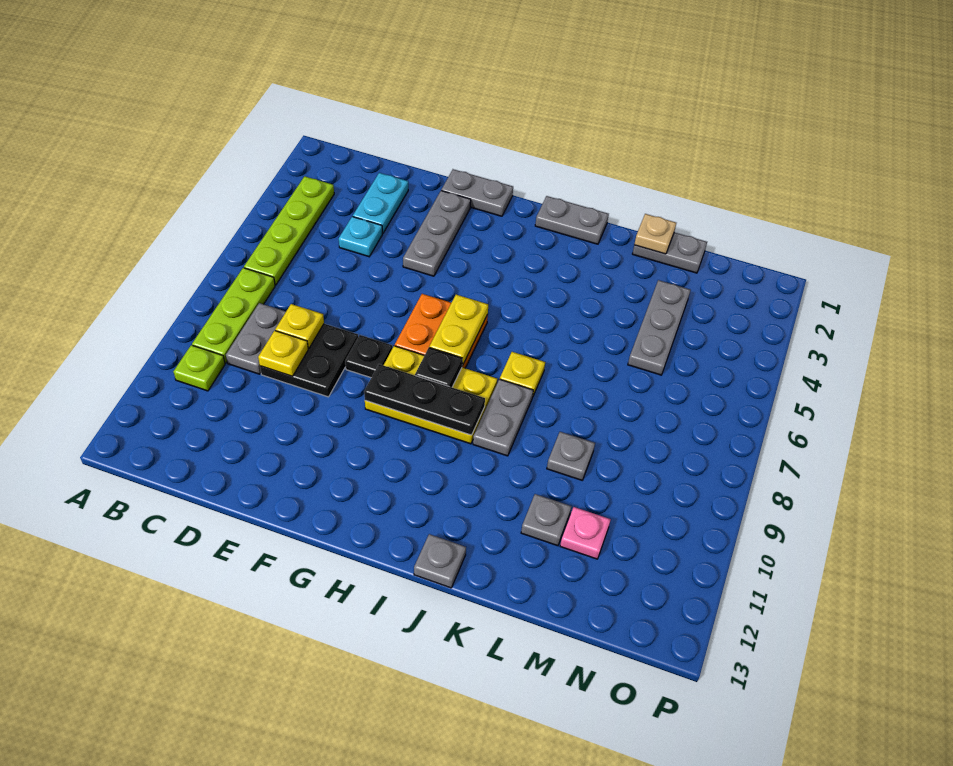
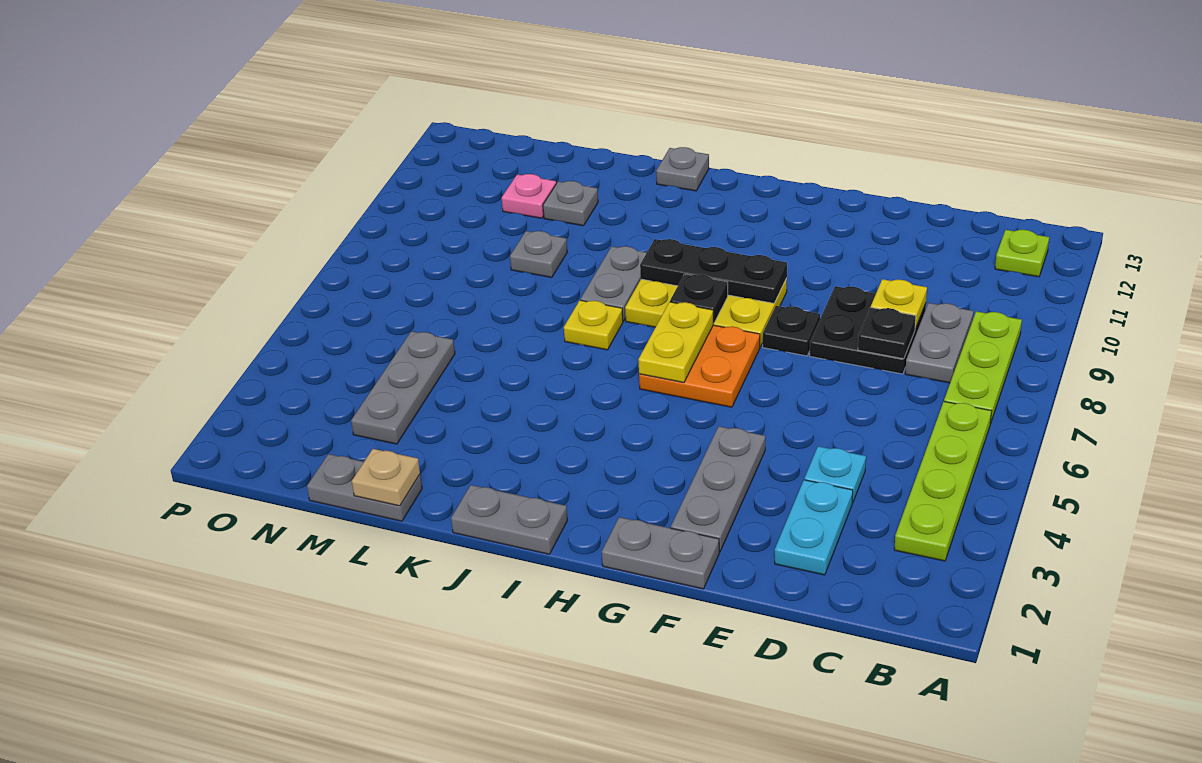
lime plate B10 level 1 -> lime plate B12 level 1
yellow plate D8 level 2 -> black plate D8 level 2

